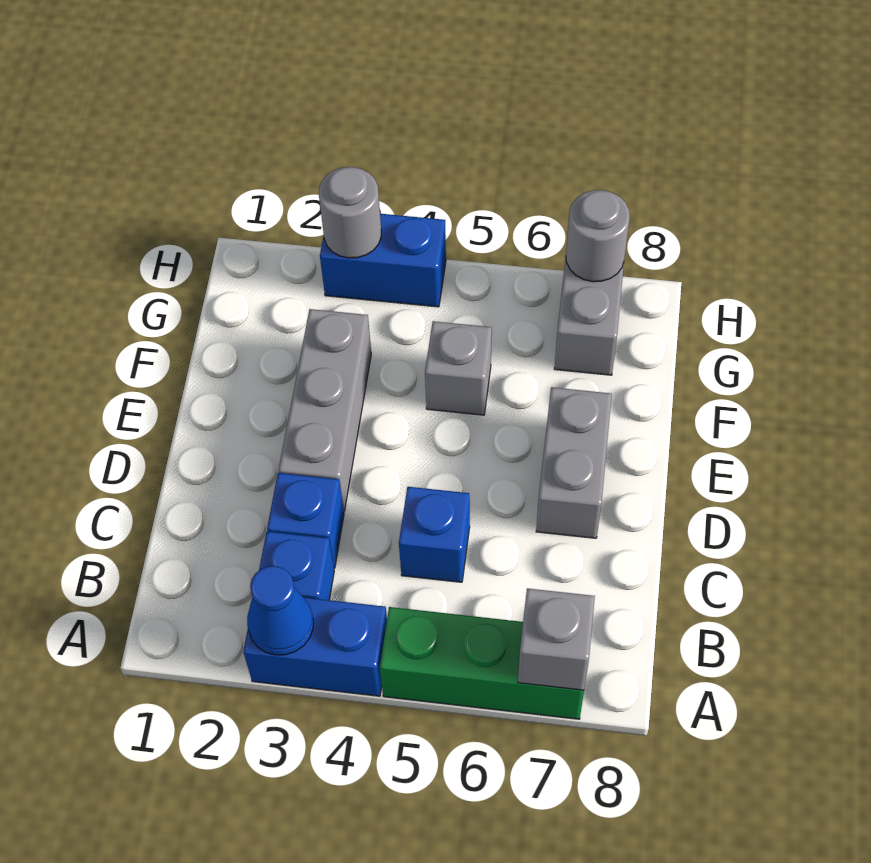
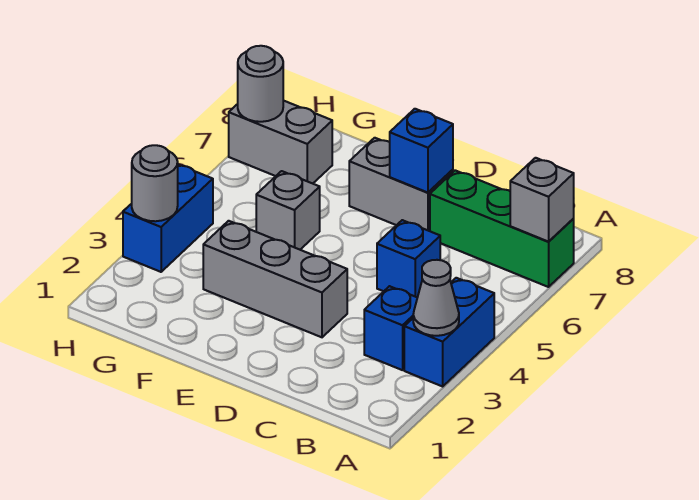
blue cone A3 level 2 -> grey cone A3 level 2
green brick A5:A7 level 1 -> green brick A7:C7 level 1
blue brick C3 level 1 -> blue brick D7 level 2

